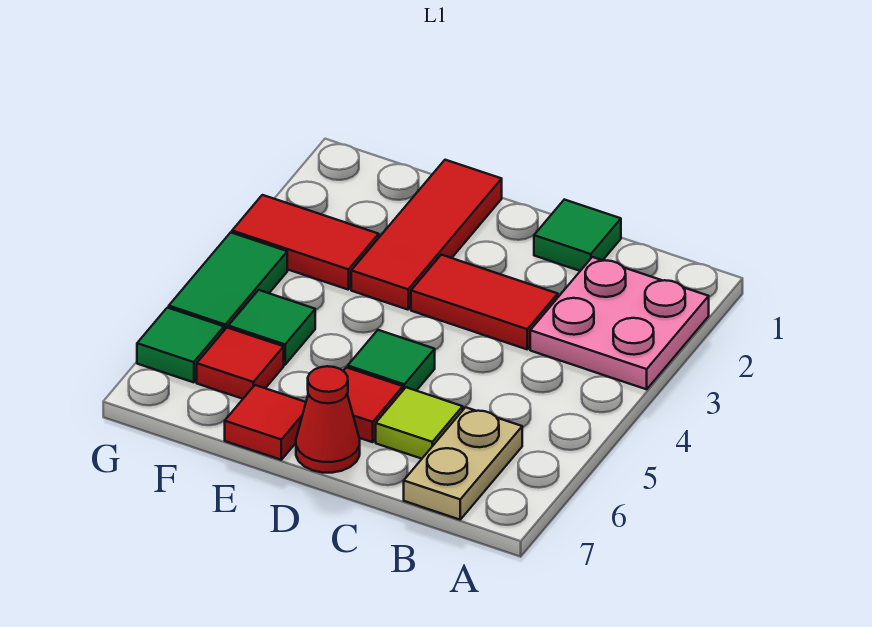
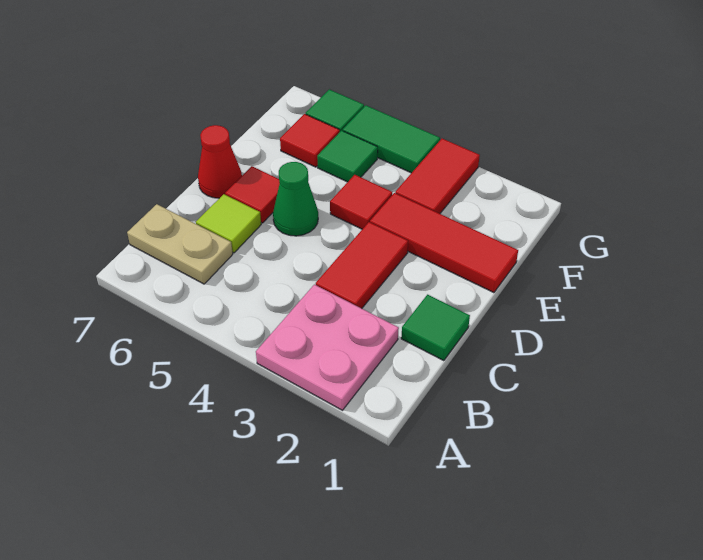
green tile D5 level 1 -> green cone D5 level 1
red tile E7 level 1 -> red tile E4 level 1

